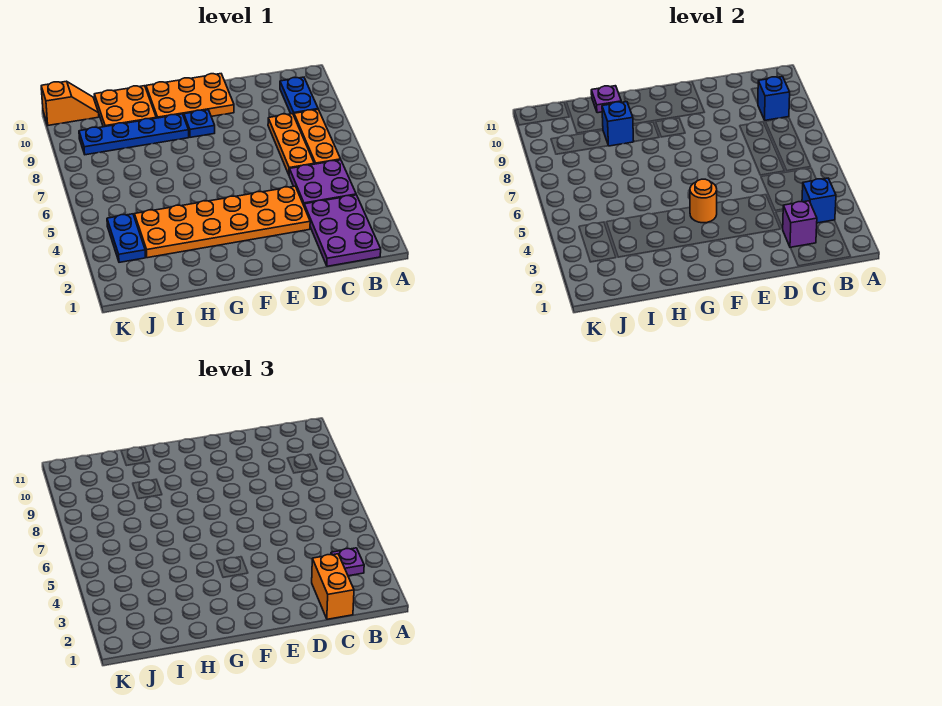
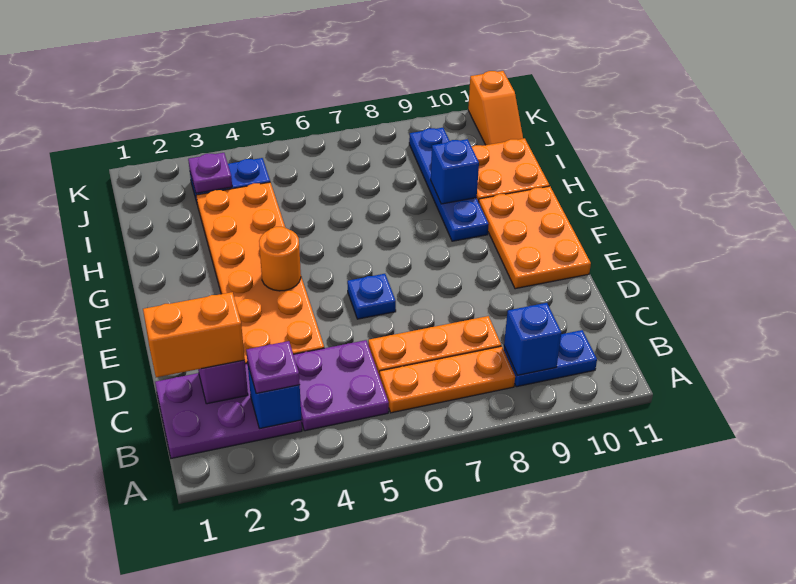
blue plate F9 level 1 -> blue plate E6 level 1
purple plate H11 level 2 -> purple plate J3 level 2

